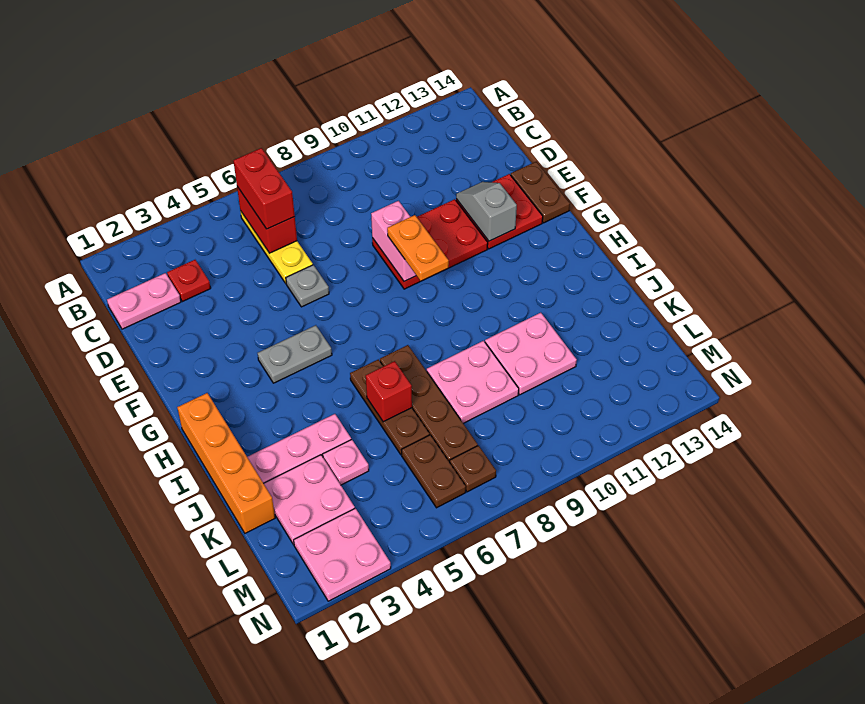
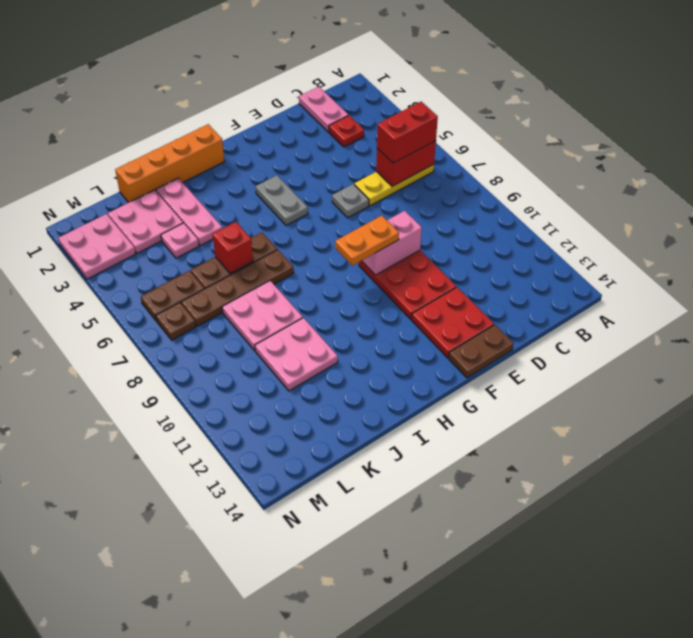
grey slope E12:F12 level 2 top F -> none

